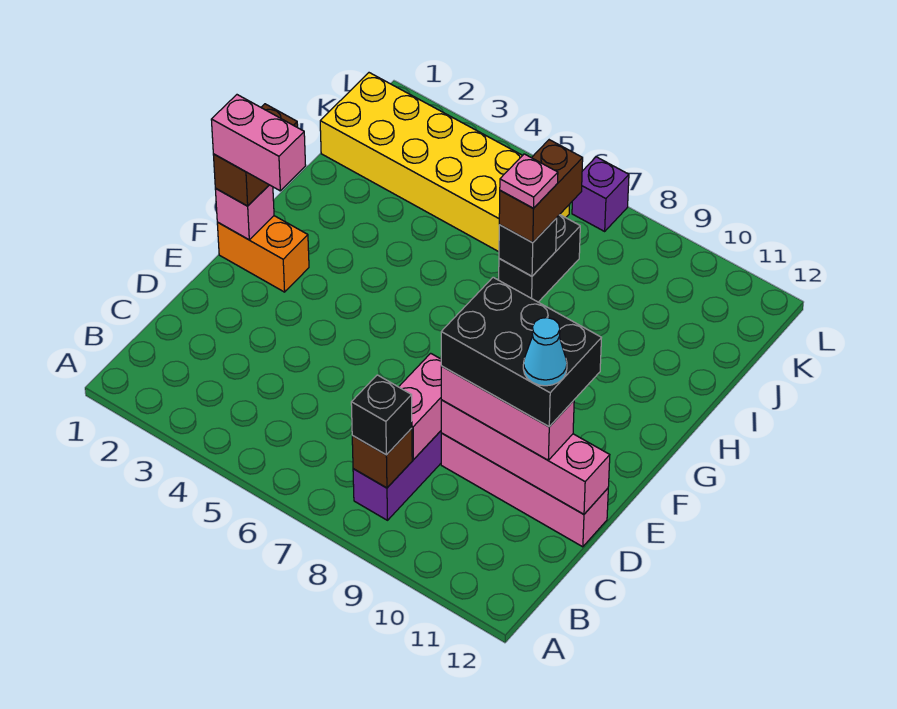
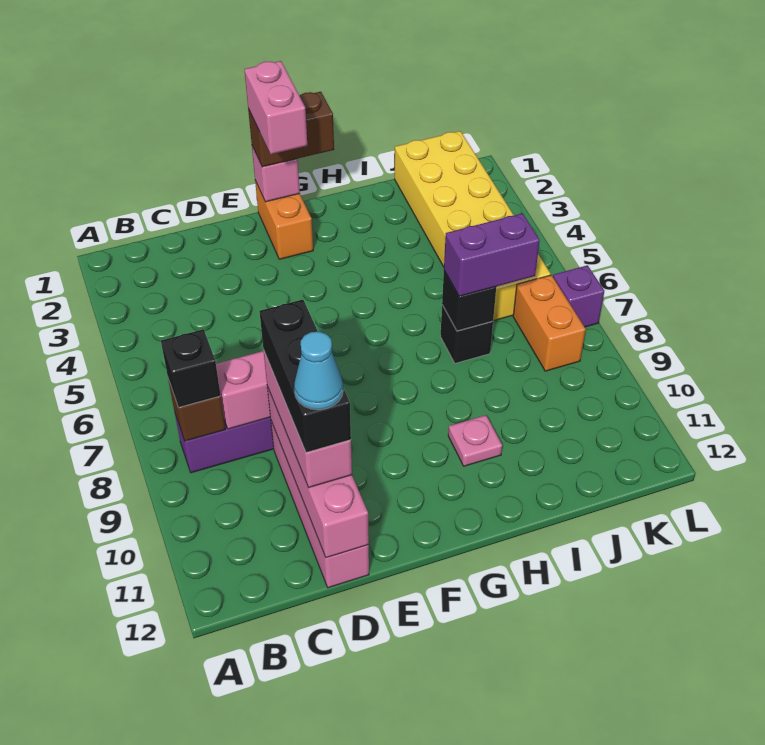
black brick D9:E11 level 4 -> black brick D9:D11 level 4
black brick I7:J7 level 1 -> black brick I7 level 1
brown brick I7:J7 level 3 -> purple brick I7:J7 level 3
pink plate I7 level 4 -> pink plate H10 level 1
none -> orange brick K7:K8 level 1

